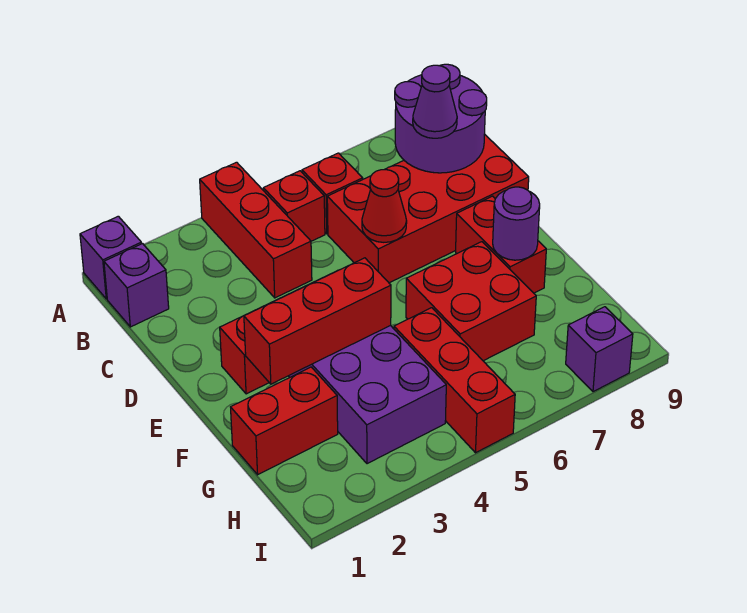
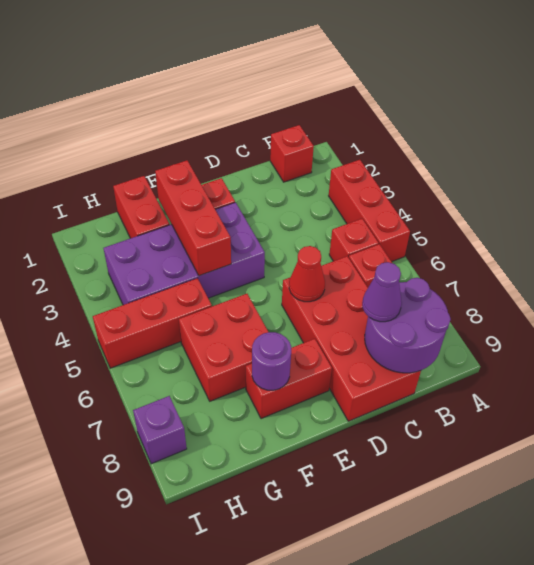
purple brick A1 level 1 -> none
red brick A4:C4 level 1 -> red brick A3:A5 level 1
purple brick B1 level 1 -> red brick B1 level 1

